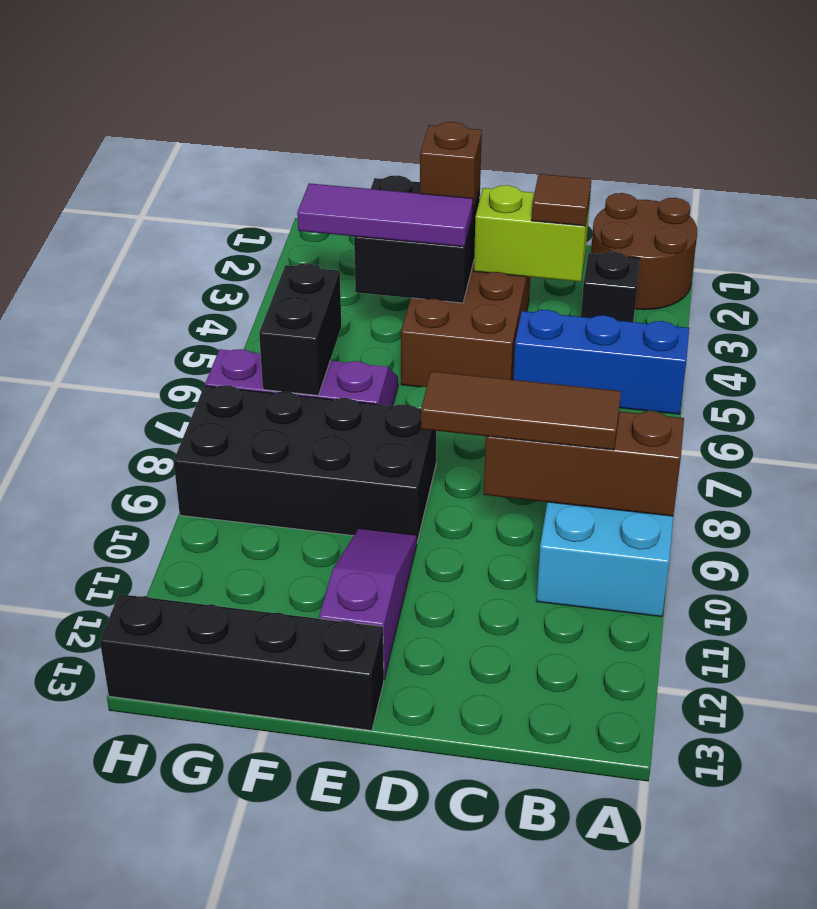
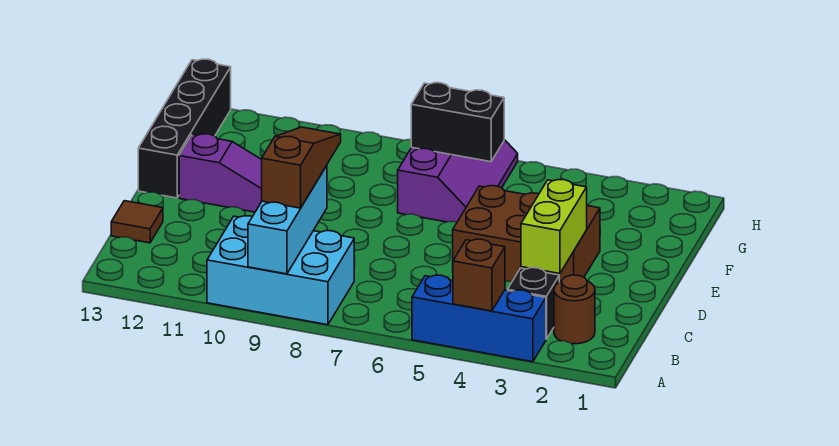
brown round brick A1:B2 level 1 -> brown round brick B2 level 1
blue brick A5:C5 level 1 -> blue brick A3:A5 level 1
brown brick A9:C9 level 2 -> cyan brick A9:C9 level 2
brown tile B9:D9 level 3 -> brown slope B9:D9 level 3 top B
brown tile C3 level 3 -> brown tile C13 level 1
black brick E3:F4 level 2 -> none
brown brick E3 level 3 -> brown brick A4 level 2
purple tile E4:G4 level 3 -> none
black brick E8:H9 level 1 -> none

